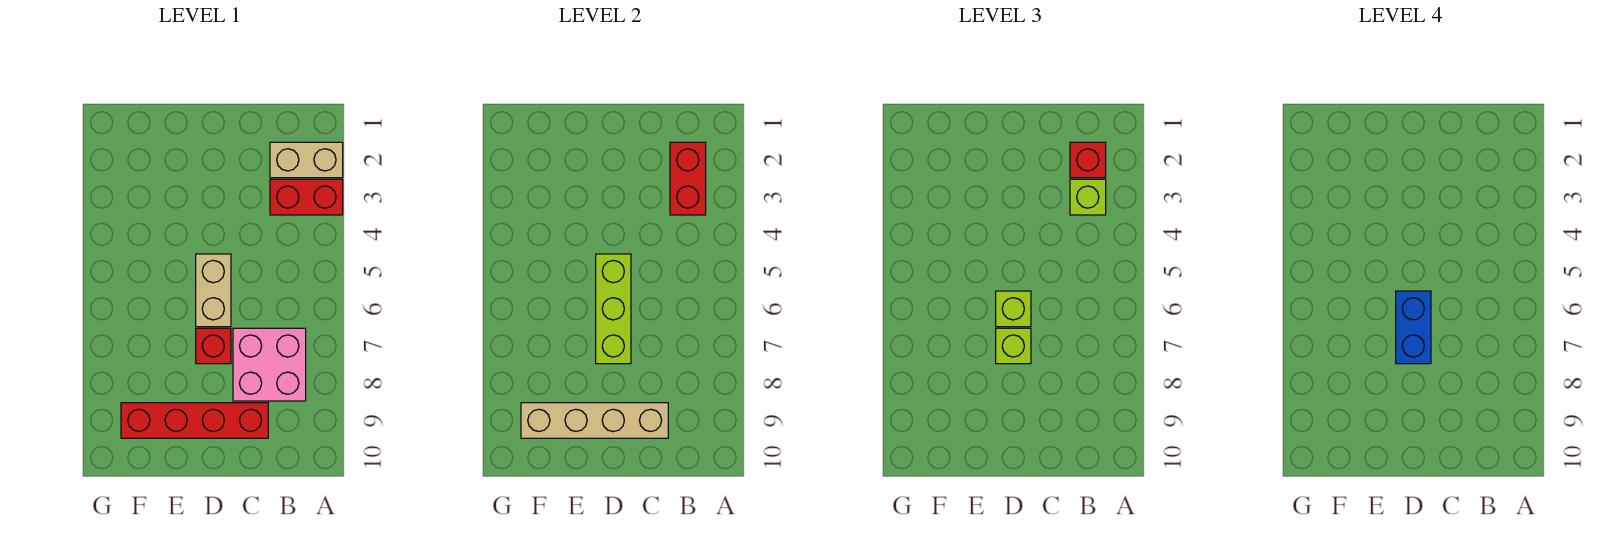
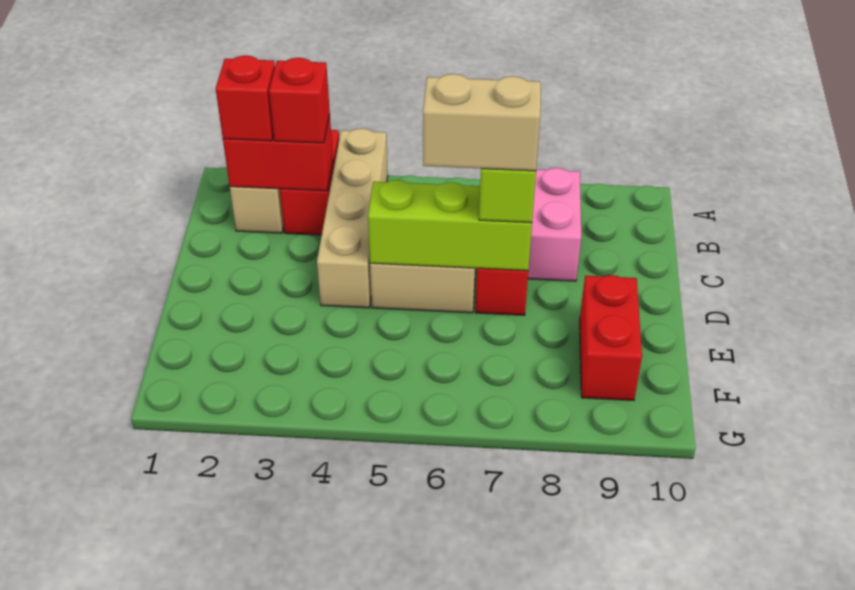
lime brick B3 level 3 -> red brick B3 level 3
red brick C9:F9 level 1 -> red brick E9:F9 level 1
tan brick C9:F9 level 2 -> tan brick A4:D4 level 1
lime brick D6 level 3 -> none
blue brick D6:D7 level 4 -> tan brick D6:D7 level 4

